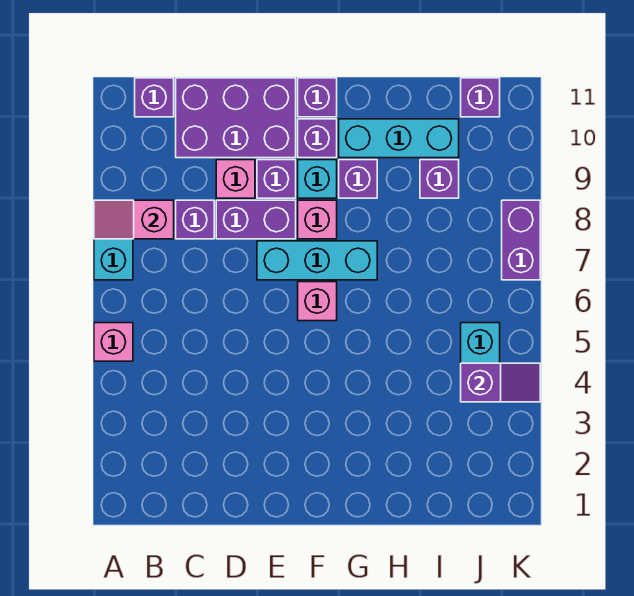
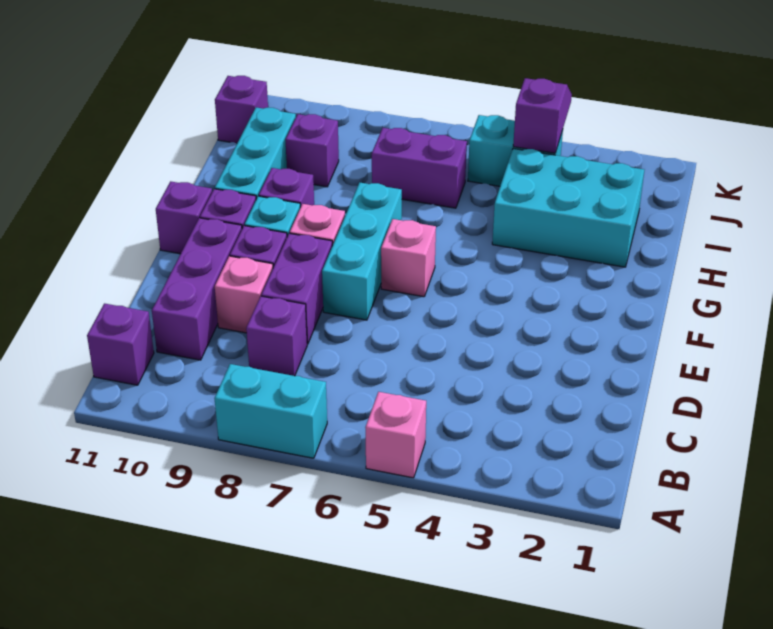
pink slope A8:B8 level 2 top B -> none
purple brick C10:E11 level 1 -> purple brick C10:E10 level 1
none -> cyan brick H2:I4 level 1
purple brick K7:K8 level 1 -> purple brick I6:I7 level 1

